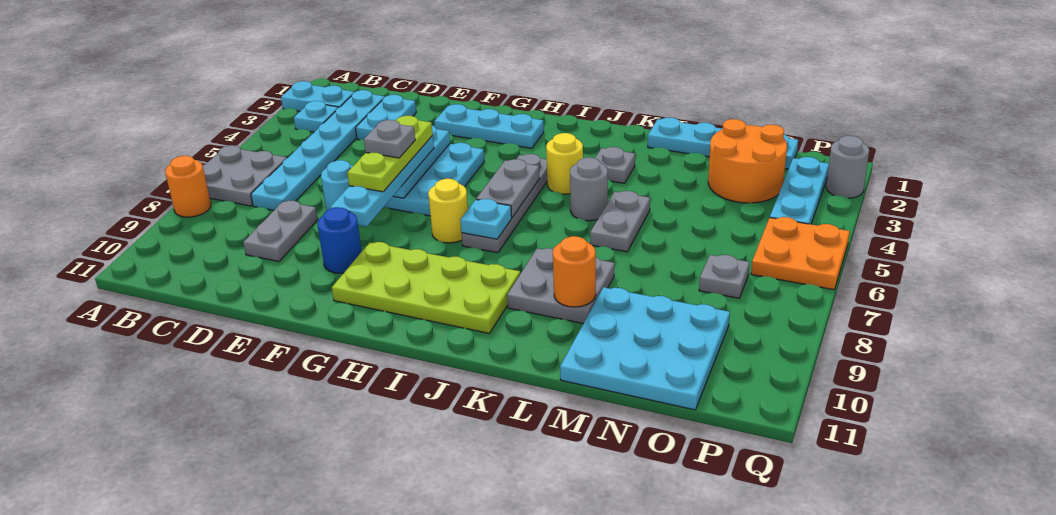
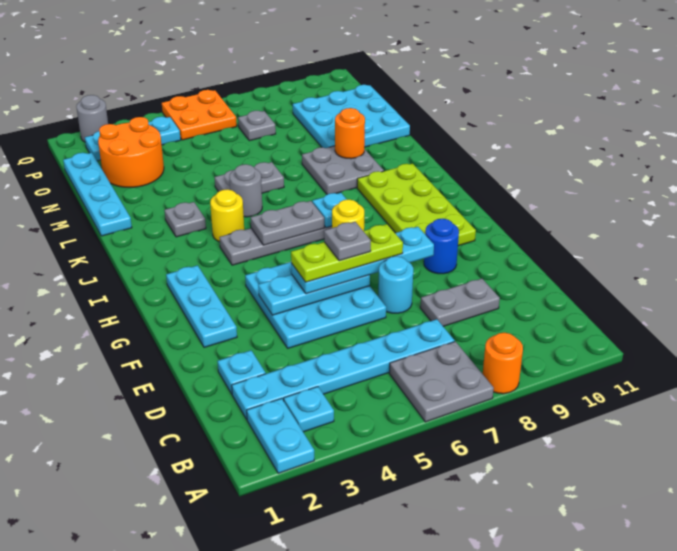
cyan plate D2:D3 level 1 -> cyan plate D2 level 1

